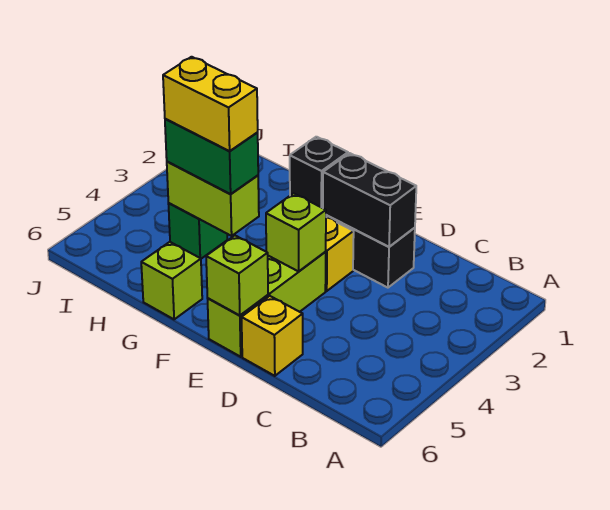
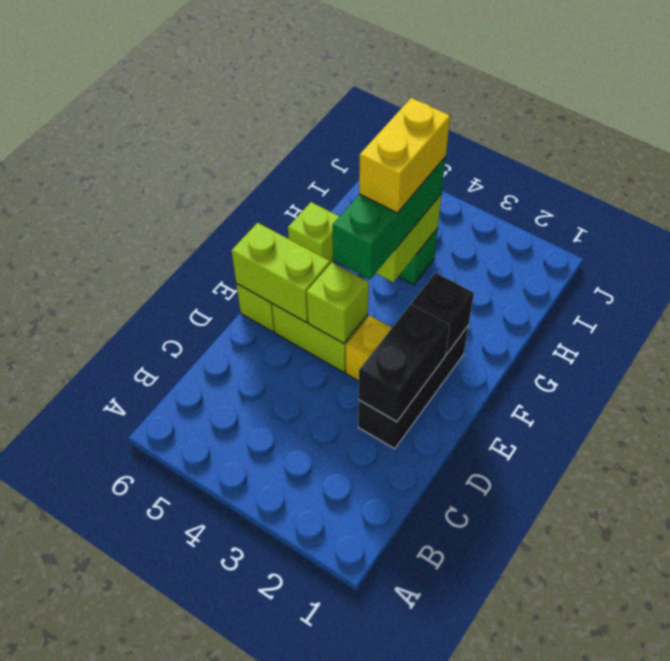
yellow brick D6 level 1 -> none
lime brick E6 level 2 -> lime brick E5:E6 level 2
green brick G4:H4 level 3 -> green brick F4:H4 level 3

